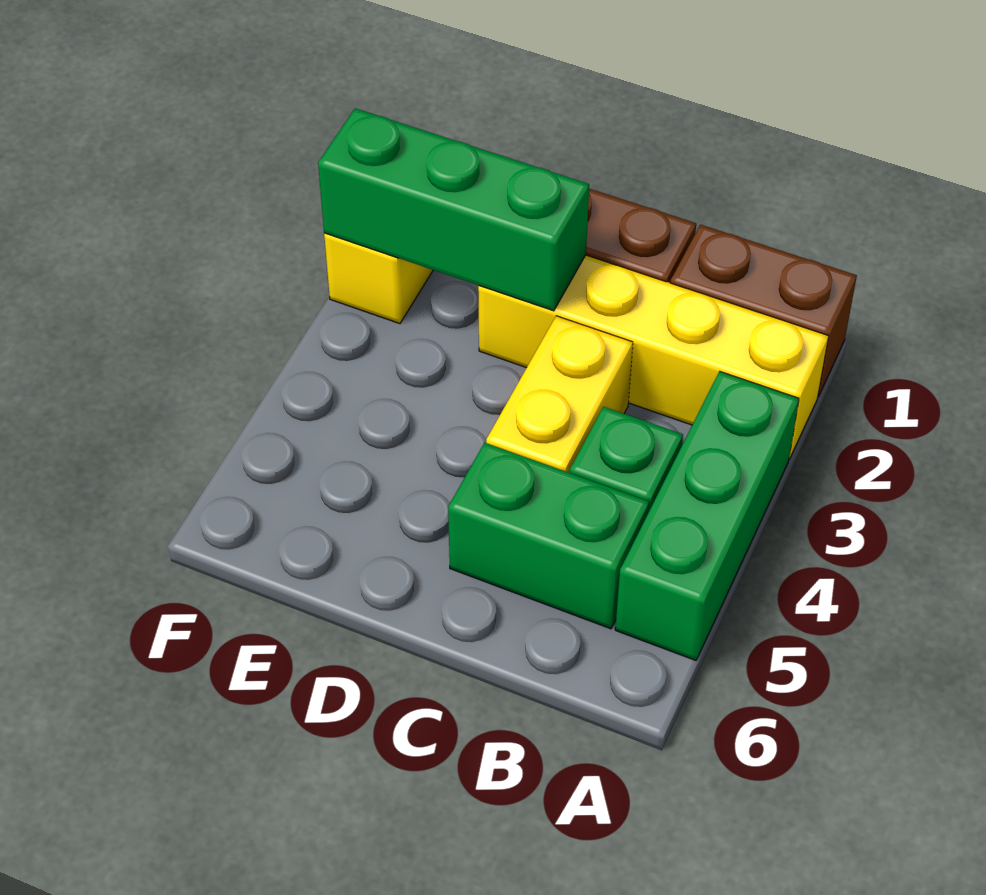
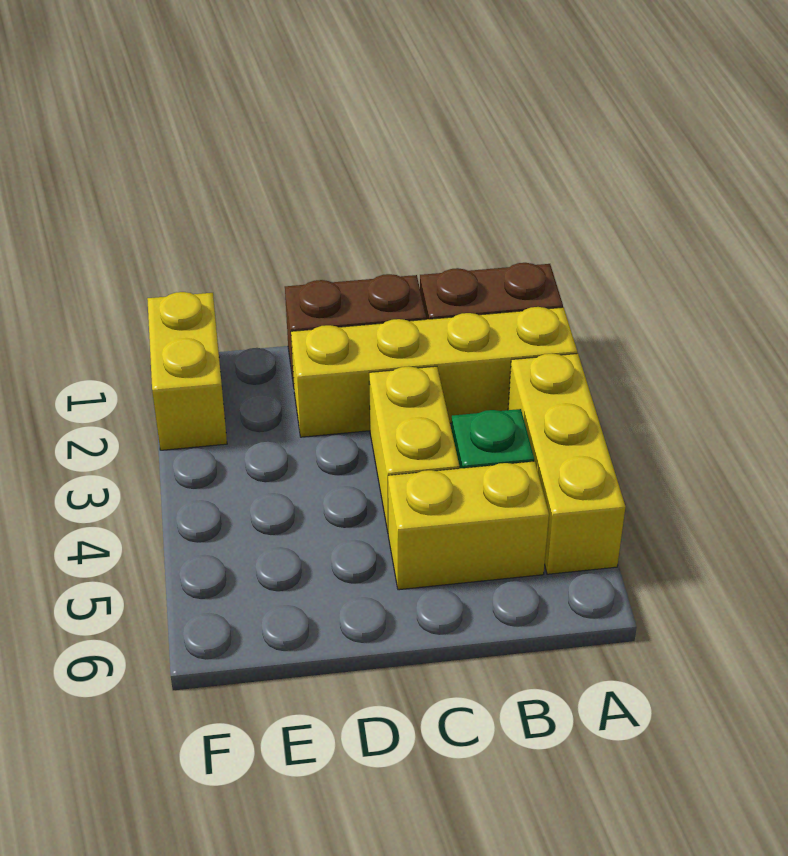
green brick A3:A5 level 1 -> yellow brick A3:A5 level 1
green brick B5:C5 level 1 -> yellow brick B5:C5 level 1
green brick D2:F2 level 2 -> none

